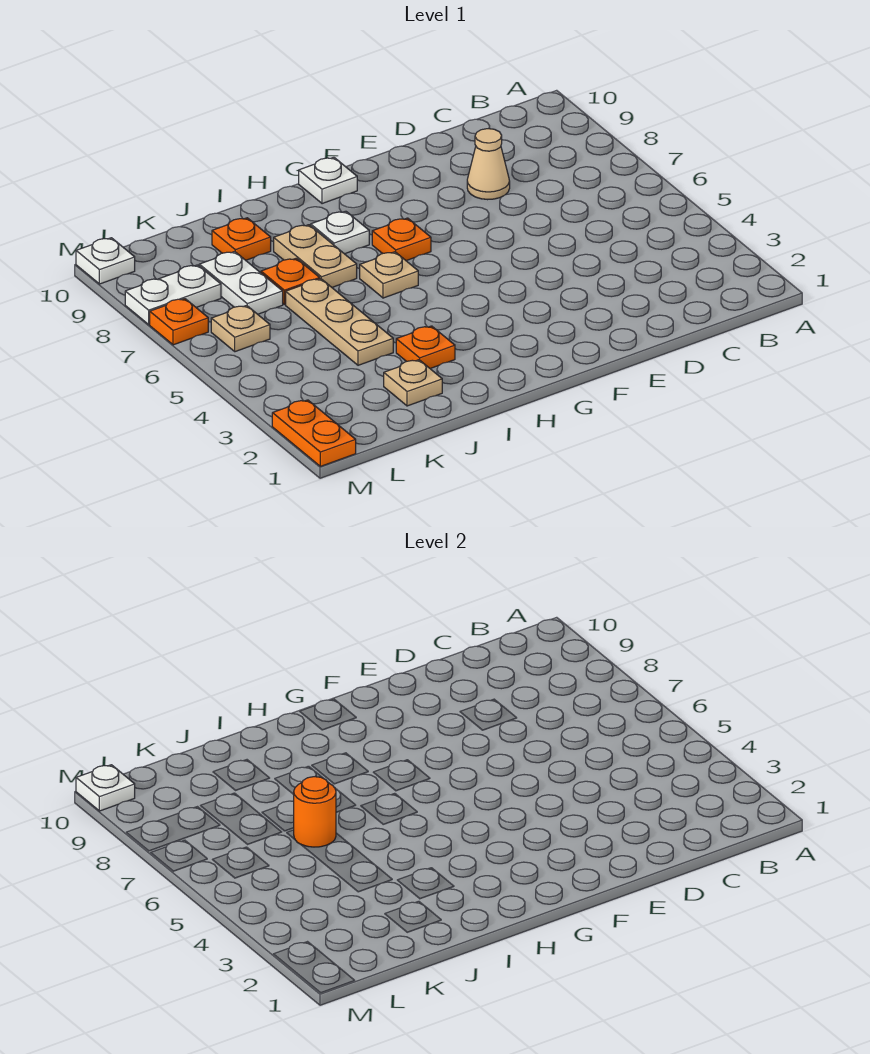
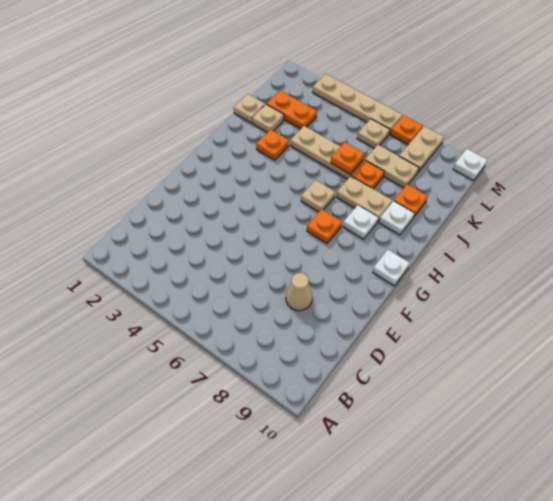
none -> tan plate J1 level 1
orange round brick J6 level 2 -> orange plate J6 level 2
white plate K7:K8 level 1 -> tan plate K7:K8 level 1
white plate L8:M8 level 1 -> tan plate L8:M8 level 1
orange plate M1:M2 level 1 -> orange plate K2:K3 level 1
none -> tan plate M3:M6 level 1
white plate M10 level 2 -> white plate I9 level 1

